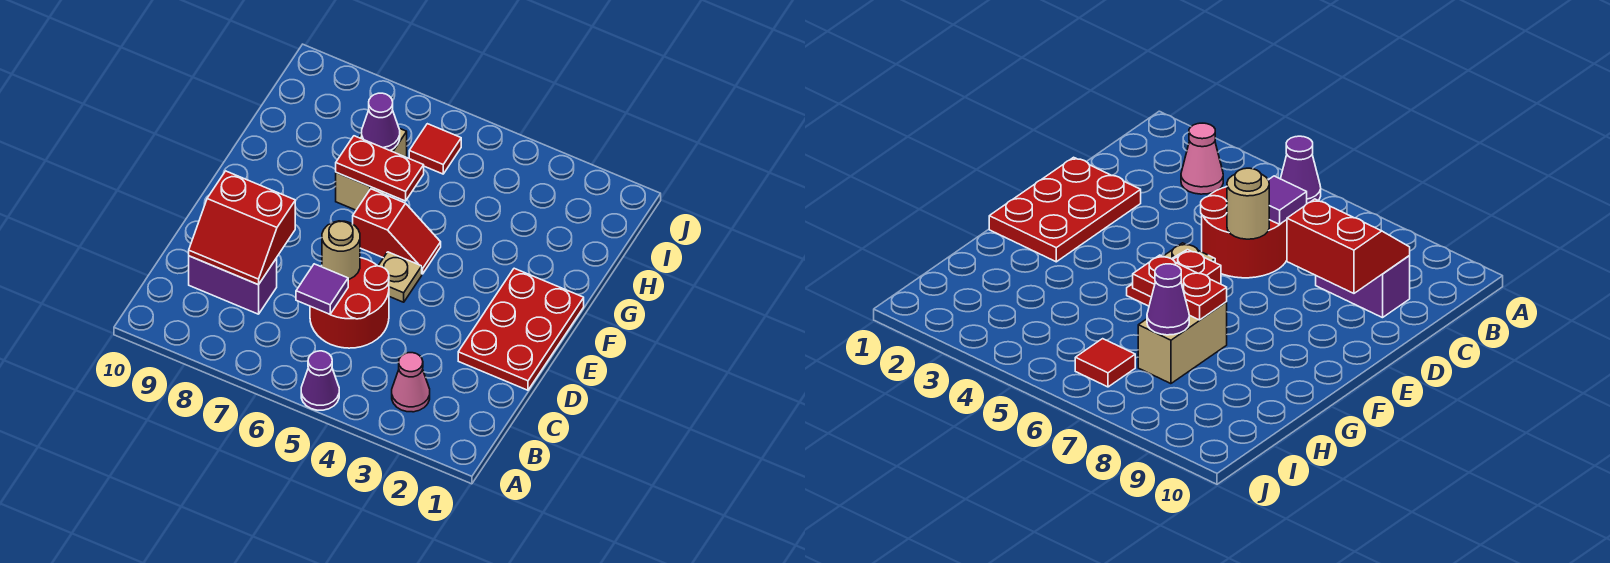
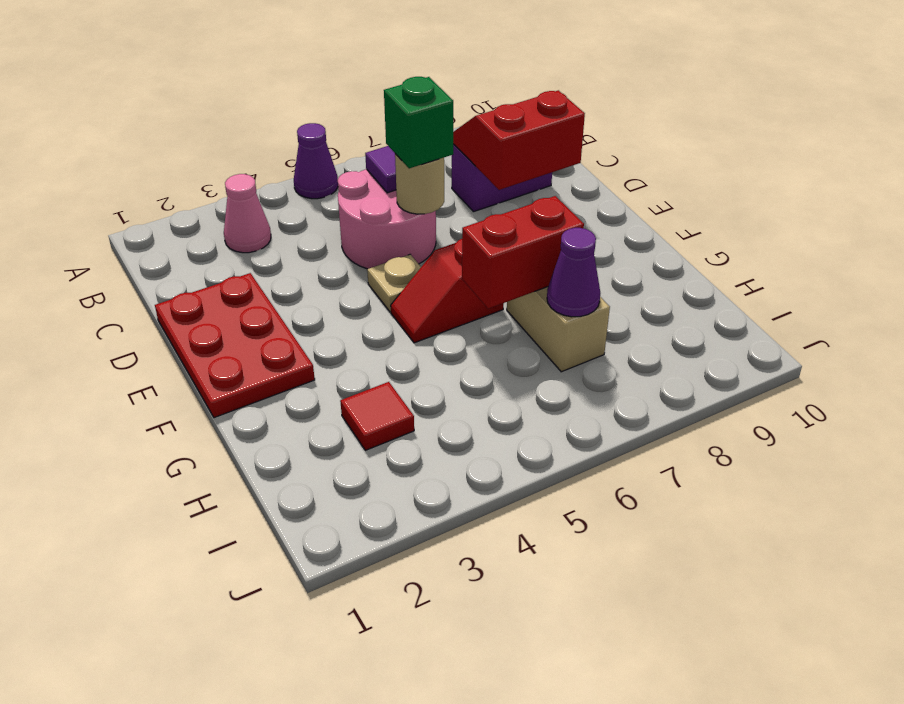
red round brick C5:D6 level 1 -> pink round brick C5:D6 level 1
none -> green brick D6 level 3
red plate G6:G7 level 2 -> red brick G6:G7 level 2
red tile I6 level 1 -> red tile H3 level 1

